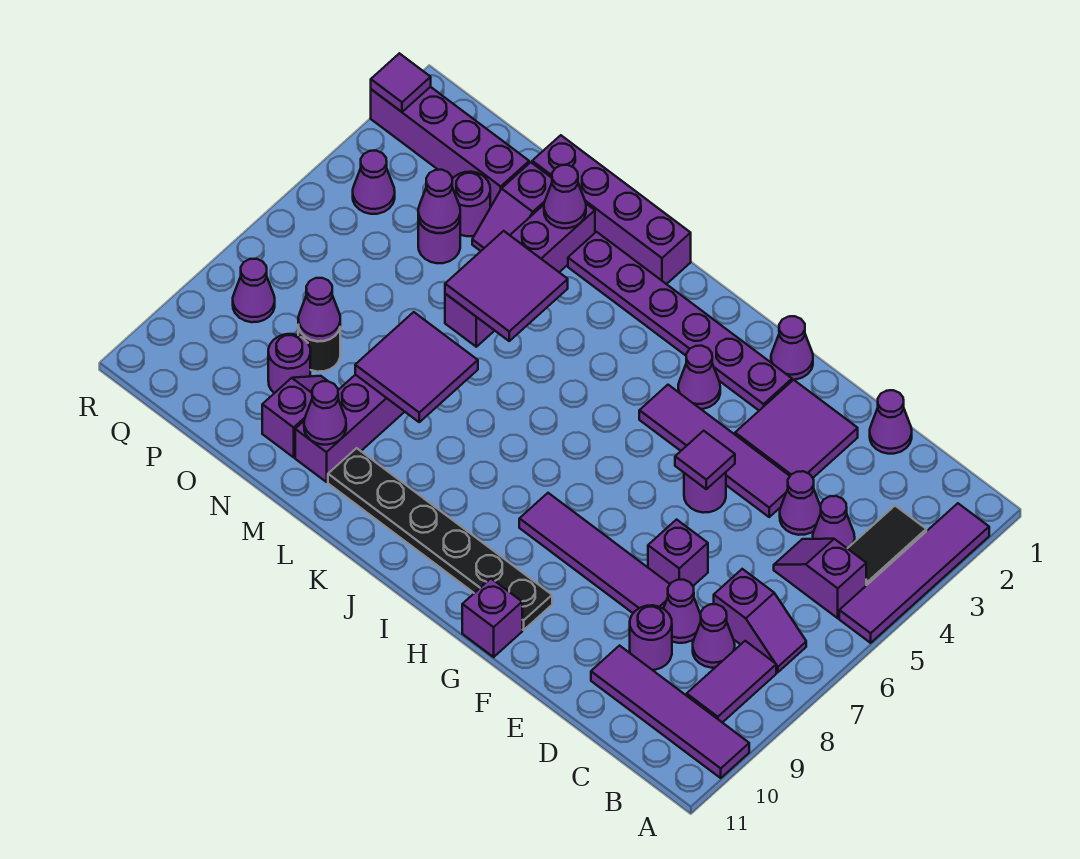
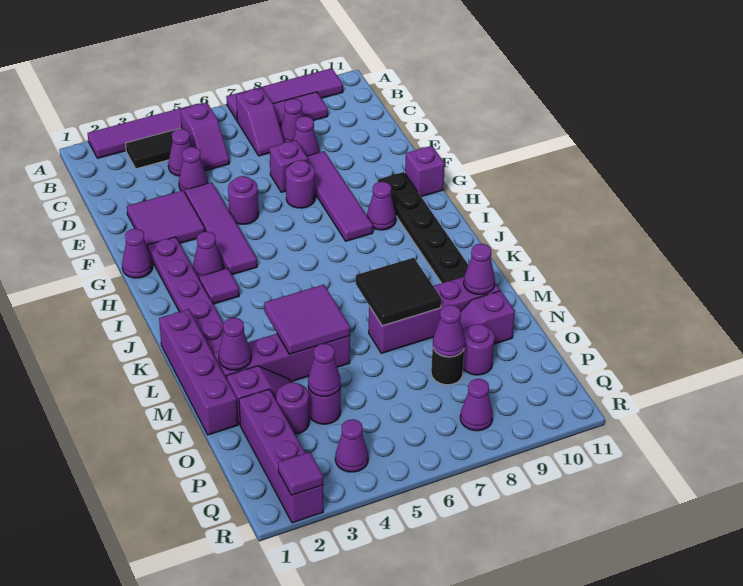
purple tile A10:D10 level 1 -> purple tile A7:A10 level 1
purple slope B7:C7 level 1 top C -> purple slope B7:C7 level 1 top B
purple cone D1 level 1 -> purple cone H9 level 1
purple round brick D9 level 1 -> purple round brick F7 level 1
purple tile F5 level 2 -> purple tile I3 level 1
purple tile L7:M8 level 2 -> black tile L7:M8 level 2

